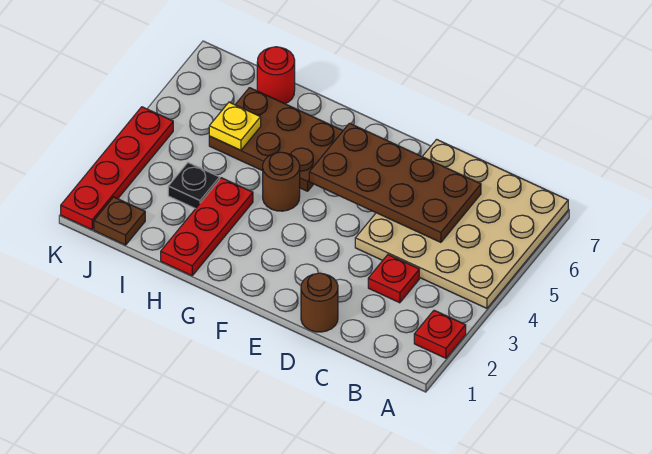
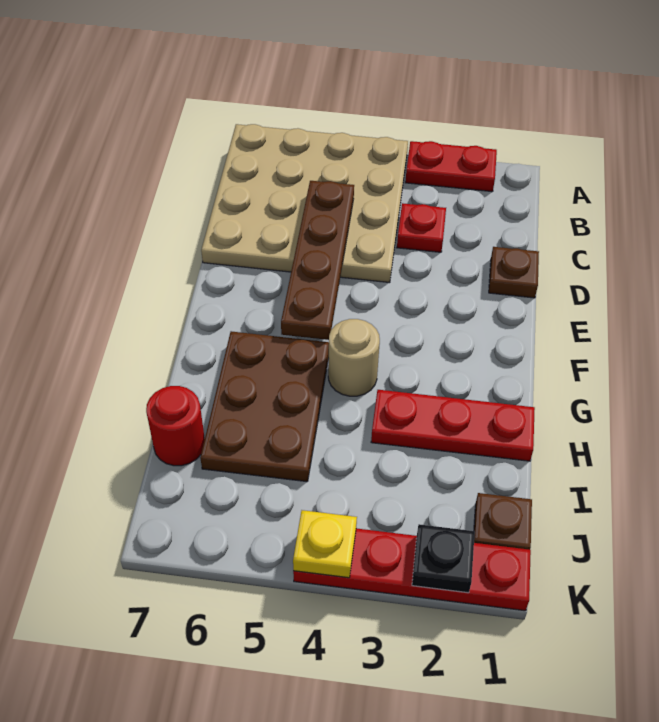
red plate A2 level 1 -> red plate A2:A3 level 1
brown plate C5:F6 level 2 -> brown plate C5:F5 level 2
brown round brick D1 level 1 -> brown plate D1 level 1
brown round brick G4 level 1 -> tan round brick G4 level 1
black plate I3 level 1 -> black plate K2 level 2
yellow plate I5 level 2 -> yellow plate K4 level 2

